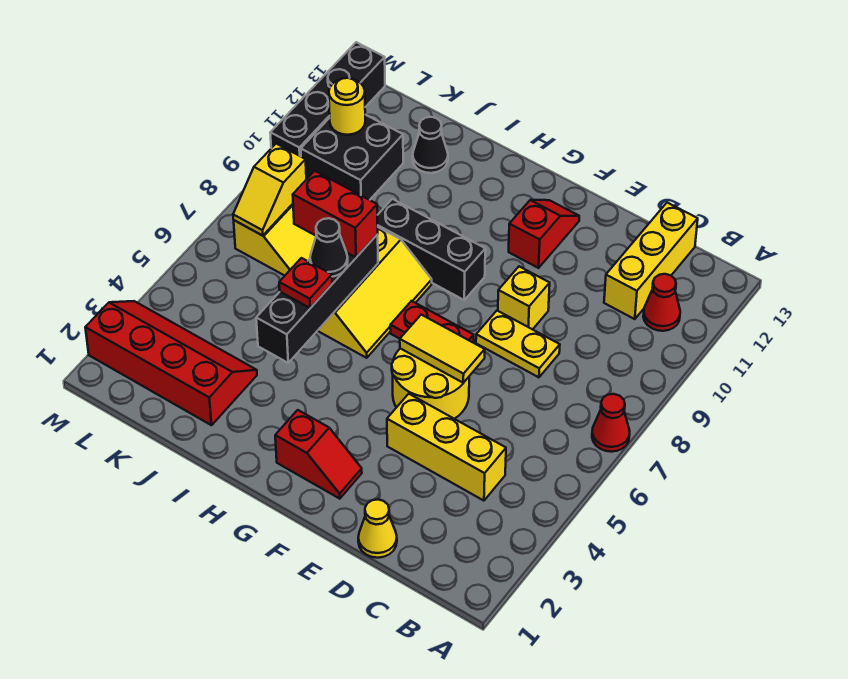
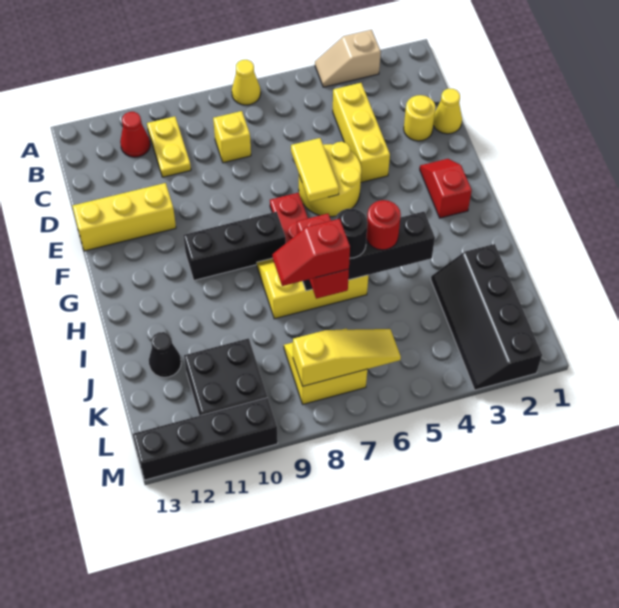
none -> tan slope A3:A4 level 1 top 3
red cone A7 level 1 -> yellow cone A7 level 1
yellow brick C11:C13 level 1 -> yellow brick E11:E13 level 1
yellow plate D8:E8 level 1 -> yellow plate B10:C10 level 1
yellow brick E9 level 1 -> yellow brick C8 level 1
red slope F11:F12 level 1 top 11 -> red slope J7:J8 level 4 top 7
black brick G9:I9 level 1 -> black brick G8:G10 level 1
red plate I5 level 3 -> red round brick I5 level 3
black cone I6 level 3 -> black round brick I6 level 3
red slope J2:M3 level 1 top 2 -> black slope J2:M3 level 1 top 2
yellow slope L7:L8 level 2 top 8 -> yellow slope L6:L8 level 2 top 8
yellow round brick L11 level 2 -> yellow round brick D2 level 1

